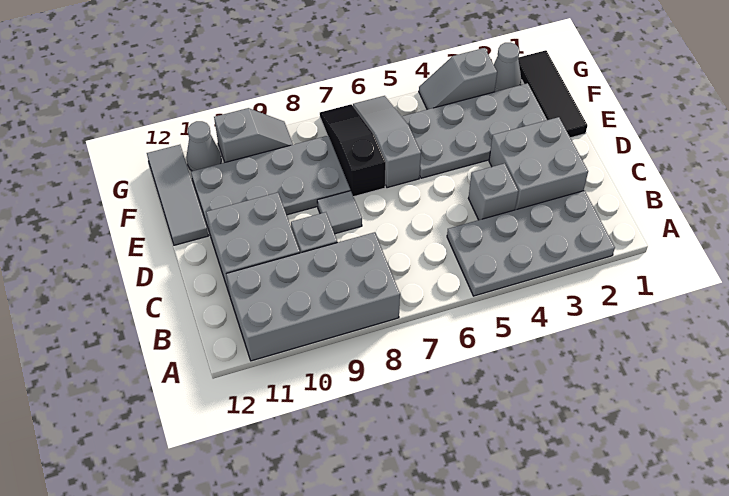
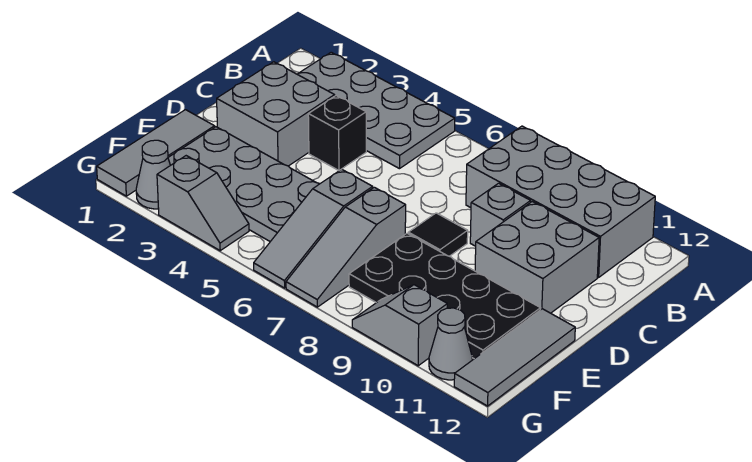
grey brick C4 level 1 -> black brick C4 level 1
grey tile D8 level 1 -> black tile D8 level 1
black tile E1:G1 level 1 -> grey tile E1:G1 level 1
black slope E7:G7 level 1 top E -> grey slope E7:G7 level 1 top E
grey plate E8:F11 level 1 -> black plate E8:F11 level 1

